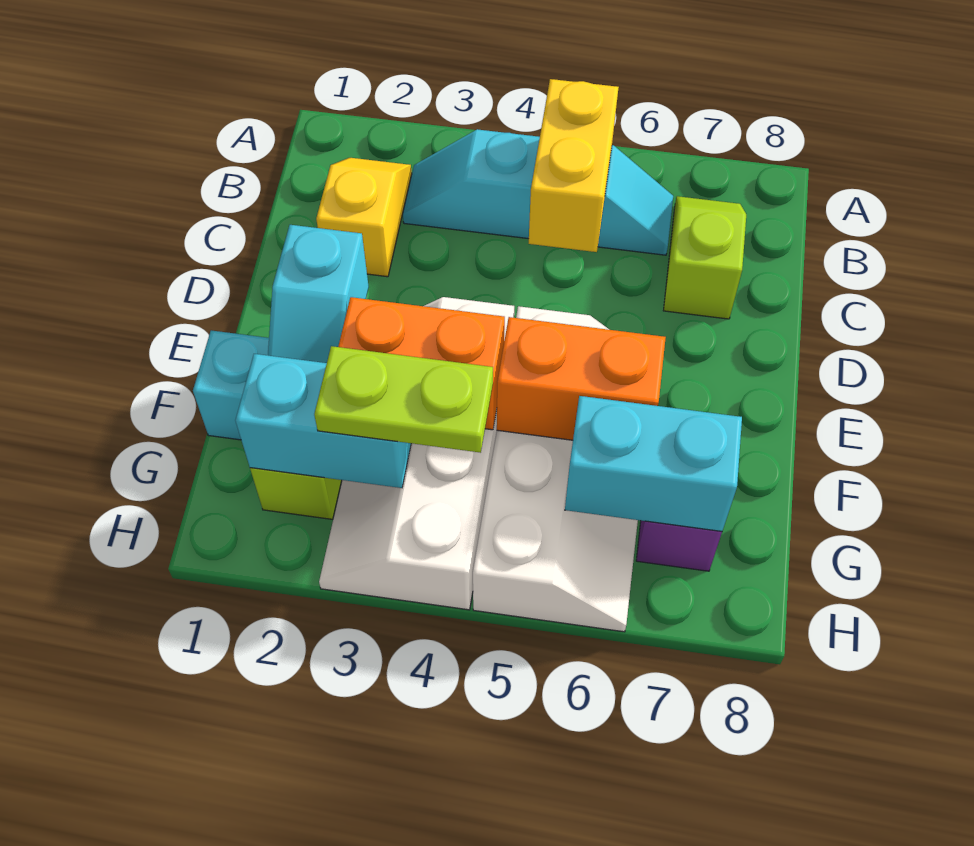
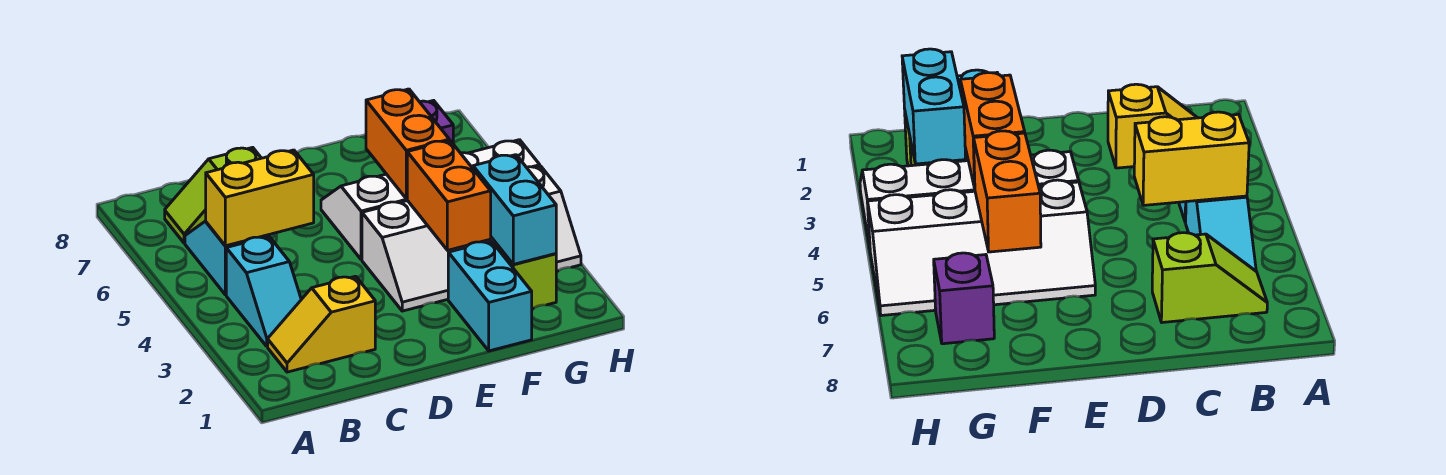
cyan slope E2:F2 level 2 top E -> none
lime plate G3:G4 level 3 -> none
cyan brick G6:G7 level 2 -> none

